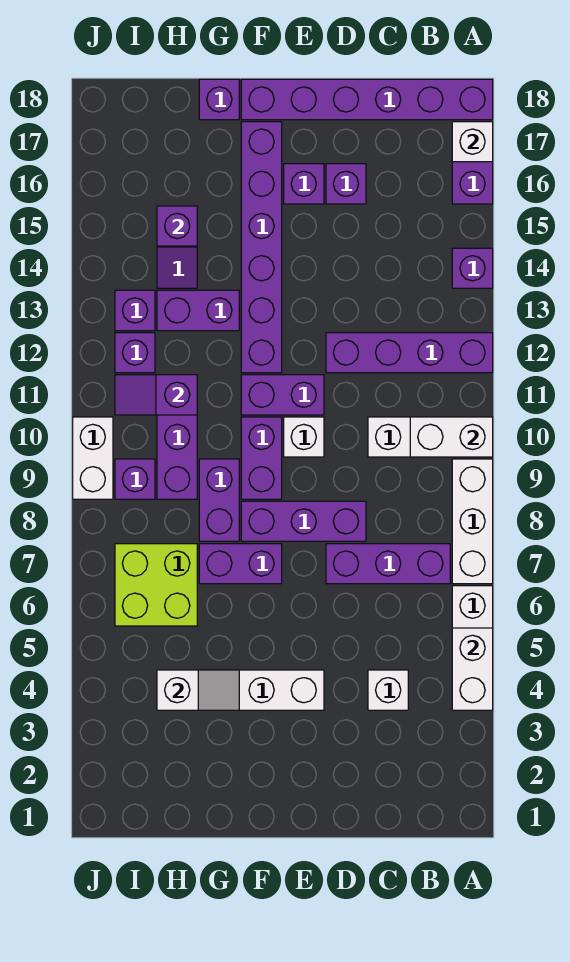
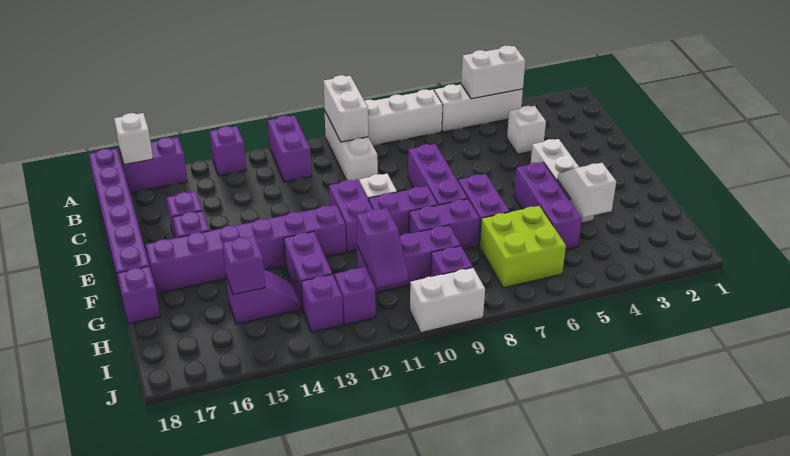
purple brick A12:D12 level 1 -> purple brick A12:B12 level 1
purple brick B7:D7 level 1 -> purple brick F5:H5 level 1

